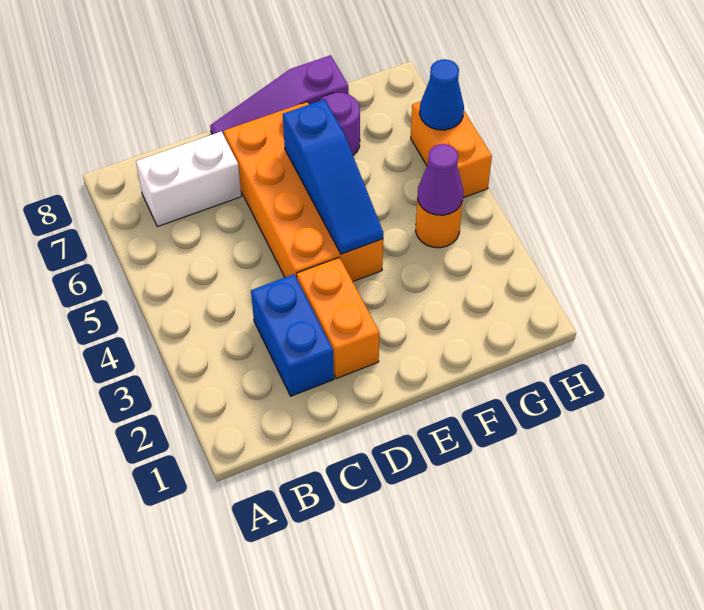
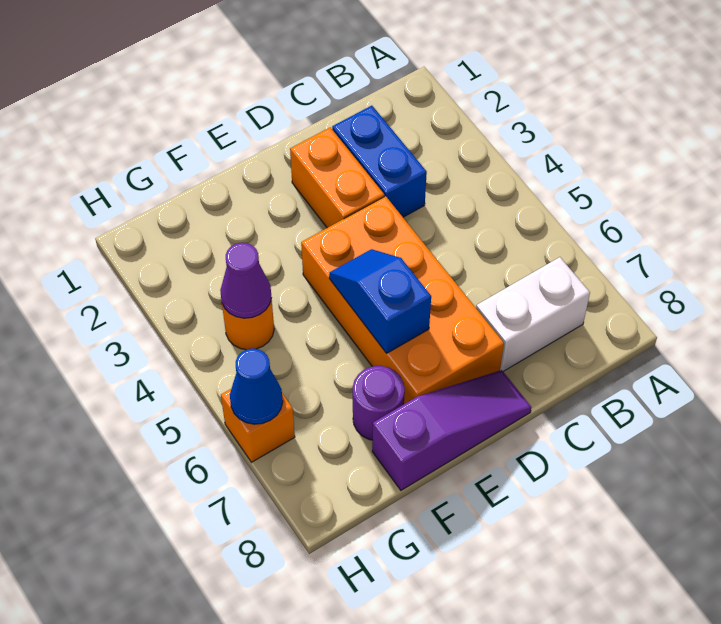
blue slope E4:E6 level 2 top 6 -> blue slope E5:E6 level 2 top 6
orange brick H5:H6 level 1 -> orange brick H6 level 1

